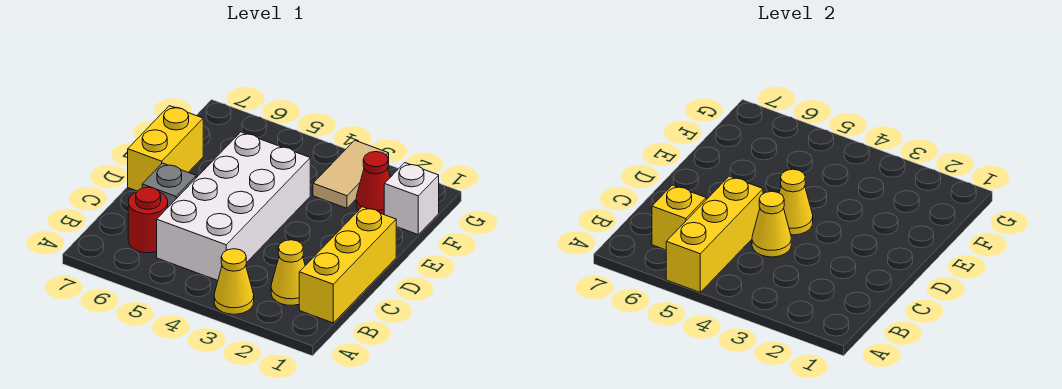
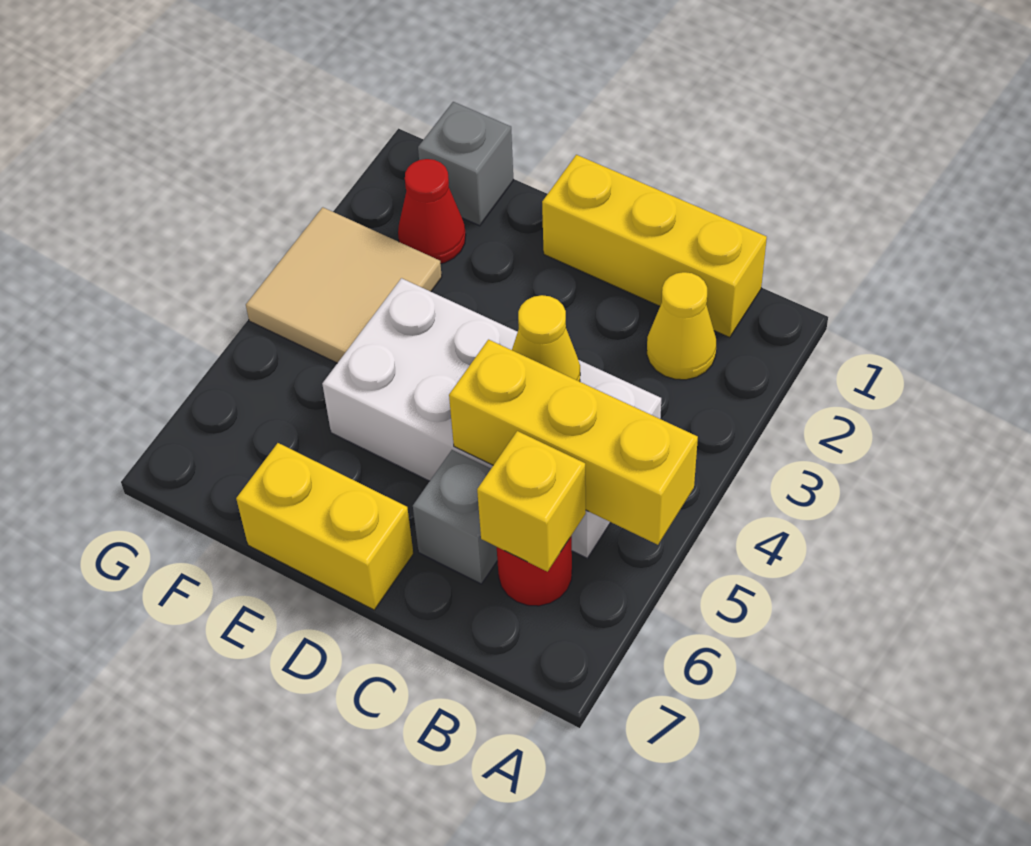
yellow cone A3 level 1 -> none
yellow cone D4 level 2 -> none
white brick F1 level 1 -> grey brick F1 level 1
tan tile F3:G3 level 1 -> tan tile F3:G4 level 1

